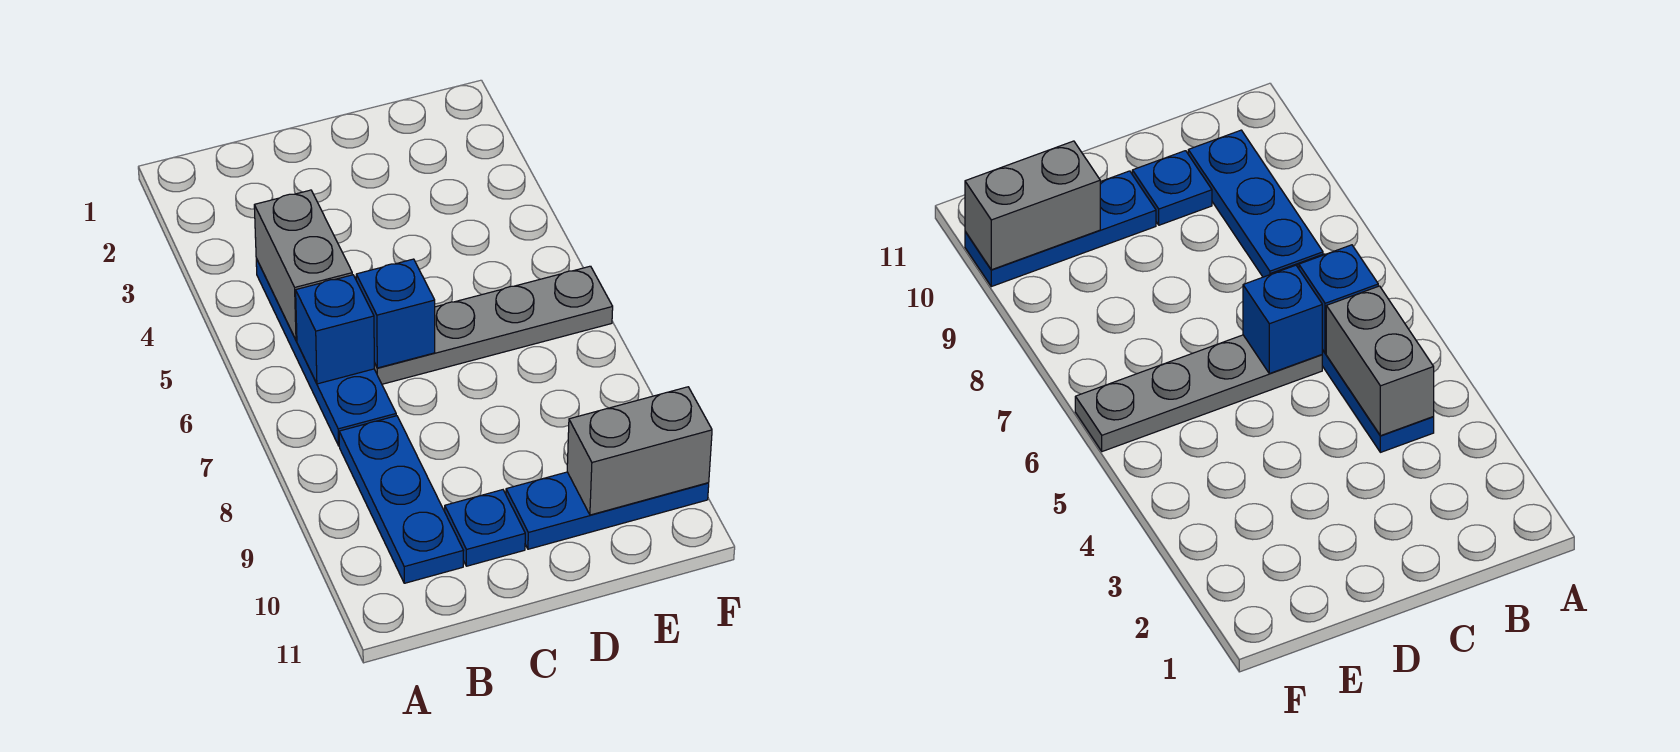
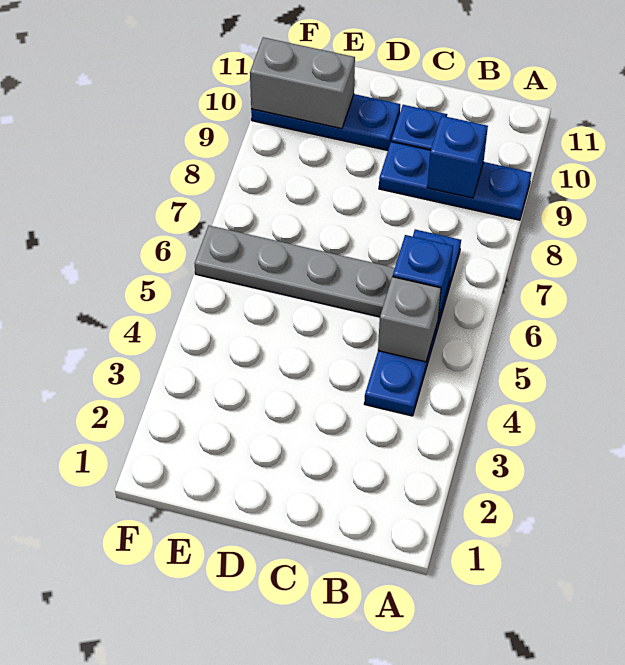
grey brick B4:B5 level 2 -> grey brick B5 level 2
blue plate B8:B10 level 1 -> blue plate A9:C9 level 1
blue brick C6 level 2 -> blue brick B9 level 2

